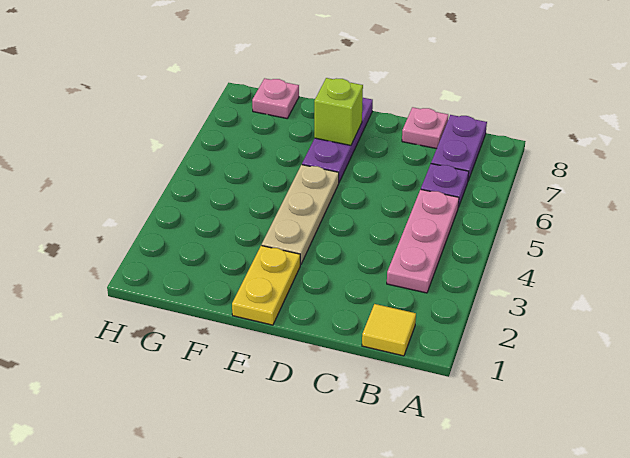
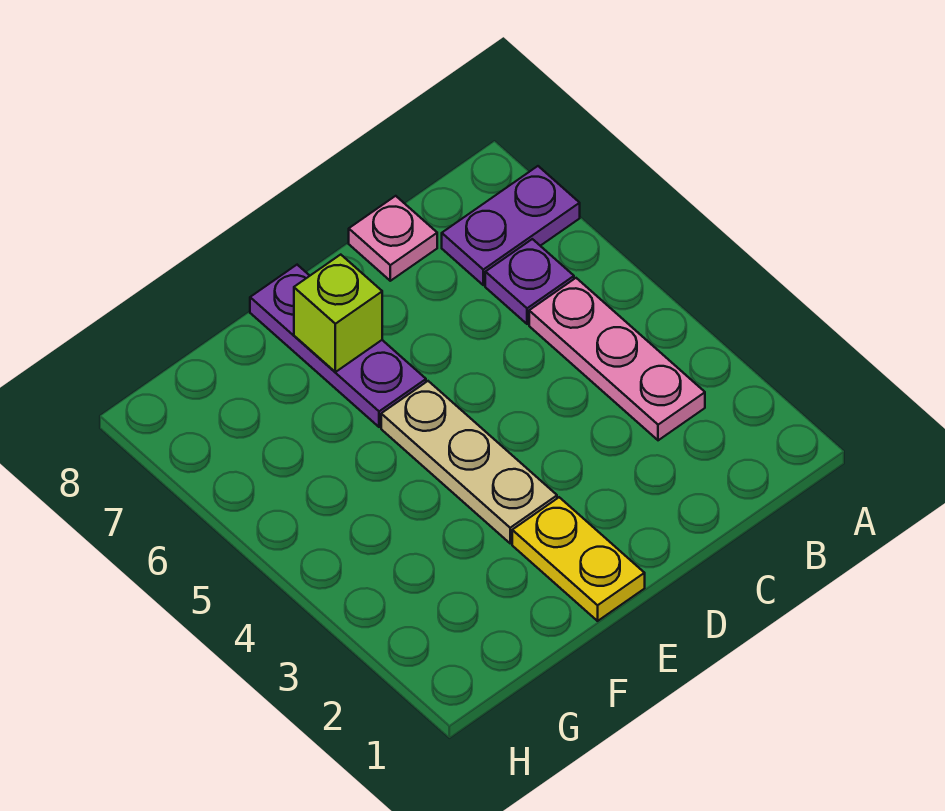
yellow tile B1 level 1 -> none
purple plate B7:B8 level 1 -> purple plate A7:B7 level 1
pink plate G8 level 1 -> none

